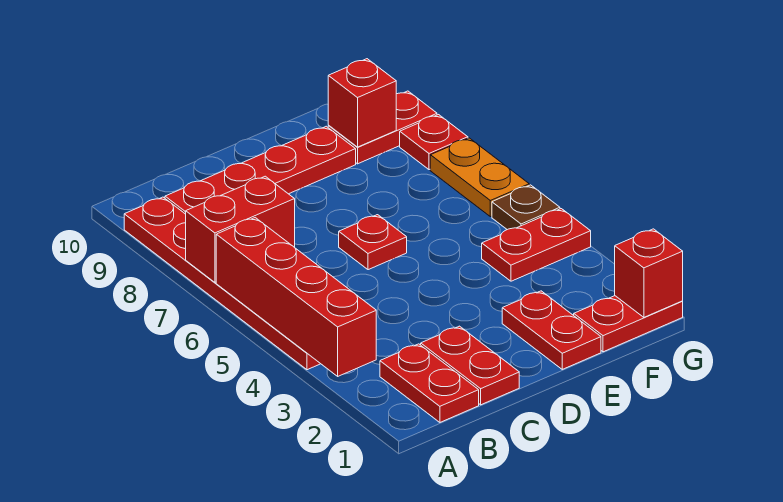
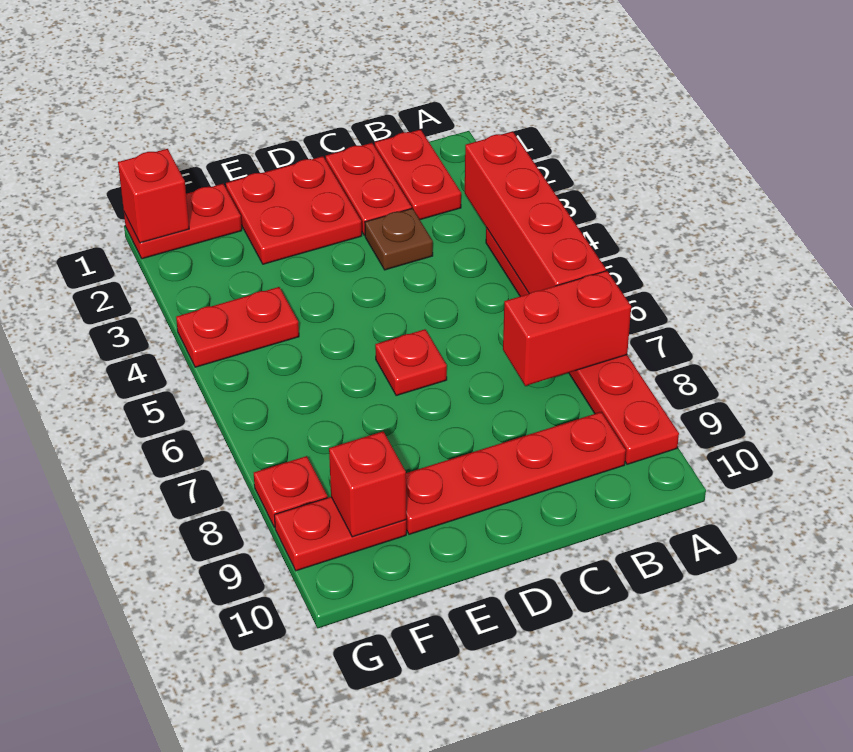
red plate E1:E2 level 1 -> red plate D1:E2 level 1
brown plate G5 level 1 -> brown plate C3 level 1
orange plate G6:G7 level 1 -> none

